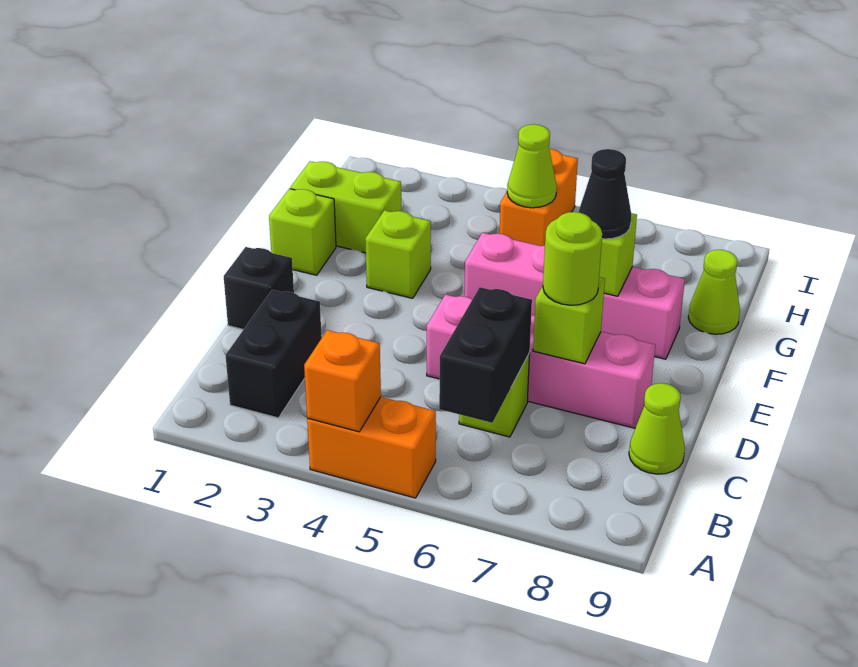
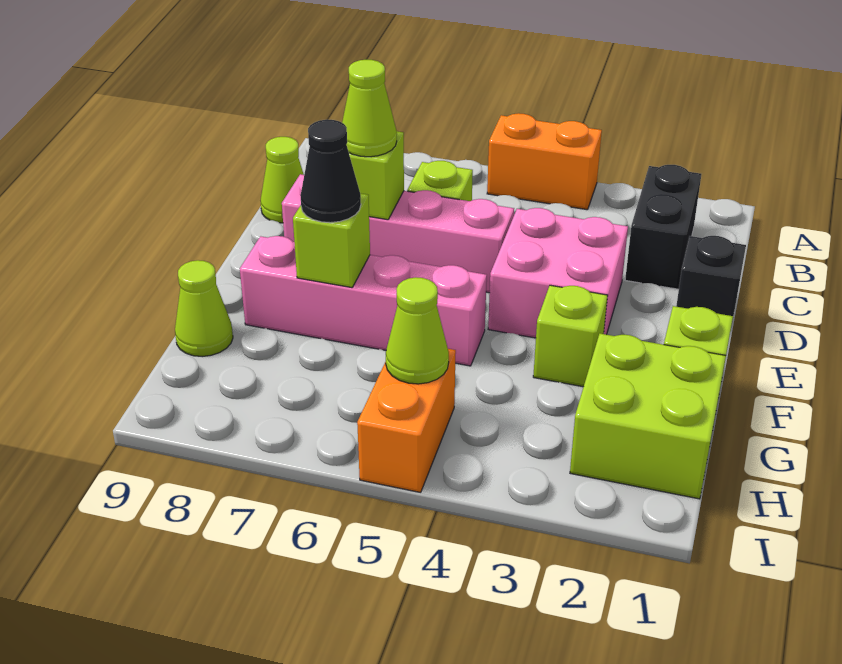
orange brick A4 level 2 -> none
black brick B6:C6 level 2 -> none
none -> pink brick D3:E4 level 1
lime round brick D7 level 3 -> lime cone D7 level 3
lime brick G1:G2 level 1 -> lime brick G1:H2 level 1

